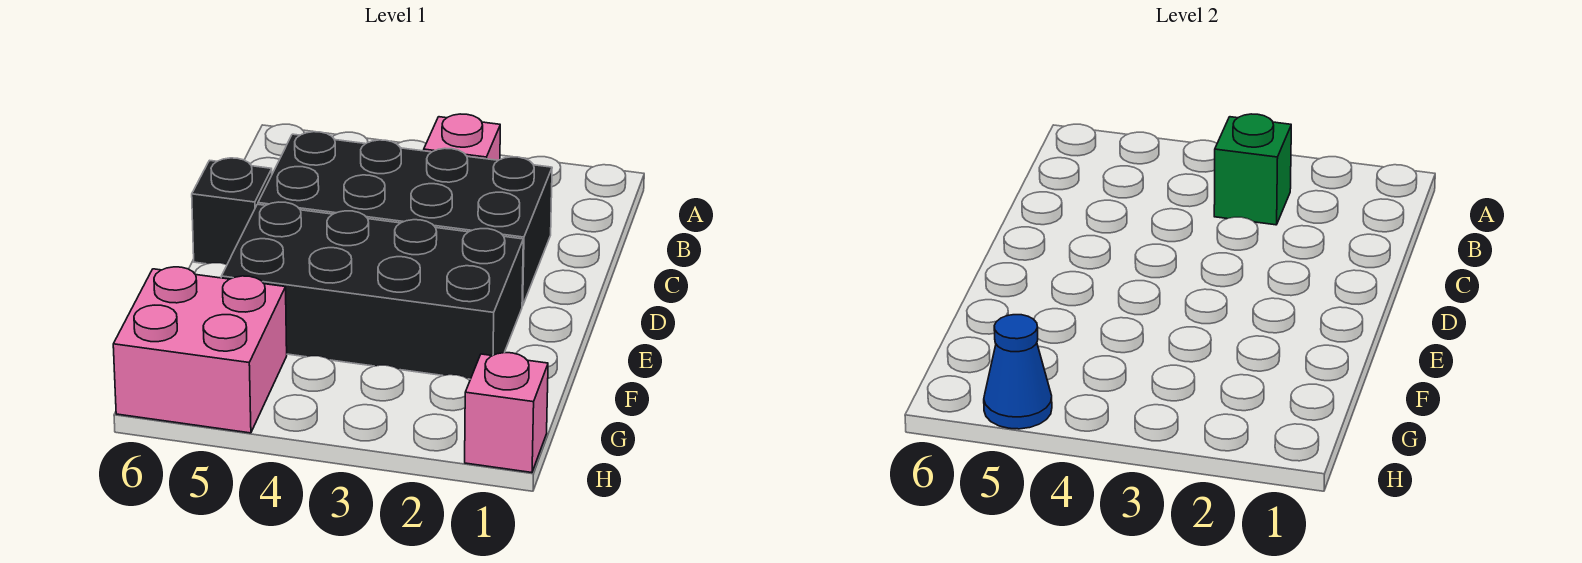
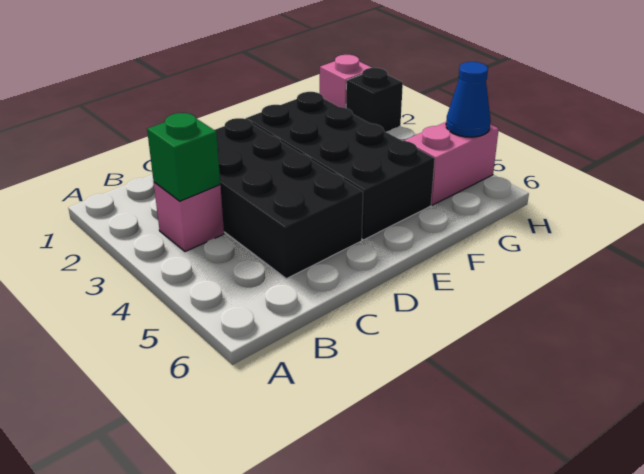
black brick D6 level 1 -> black brick H2 level 1
pink brick G5:H6 level 1 -> pink brick G5:H5 level 1

